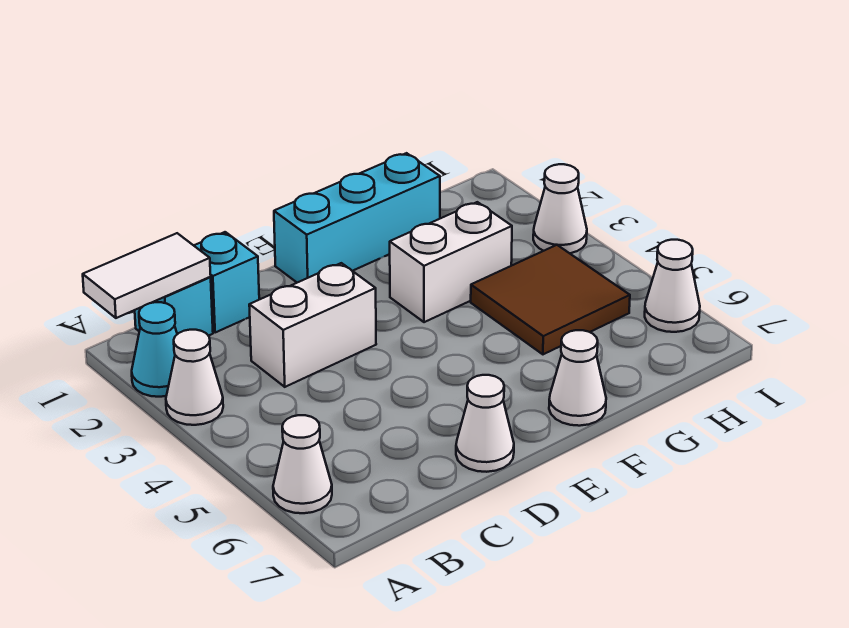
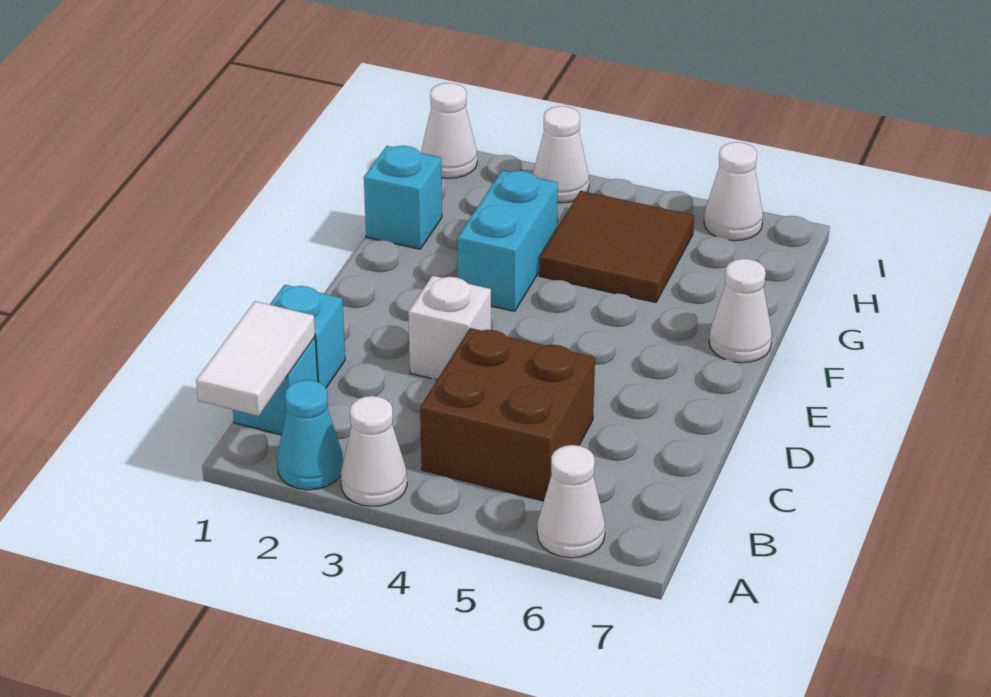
none -> brown brick B4:C5 level 1
white brick C3:D3 level 1 -> white brick D3 level 1
white cone D7 level 1 -> white cone I1 level 1
cyan brick E1:G1 level 1 -> cyan brick G1 level 1
white brick F3:G3 level 1 -> cyan brick F3:G3 level 1

